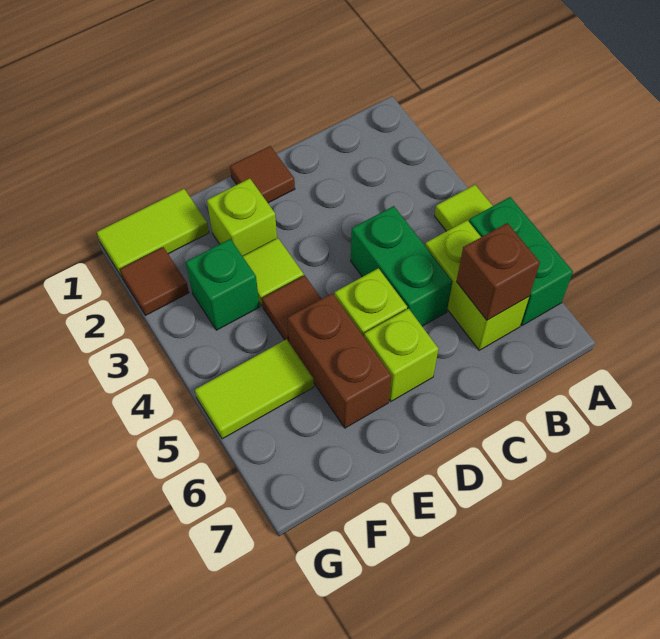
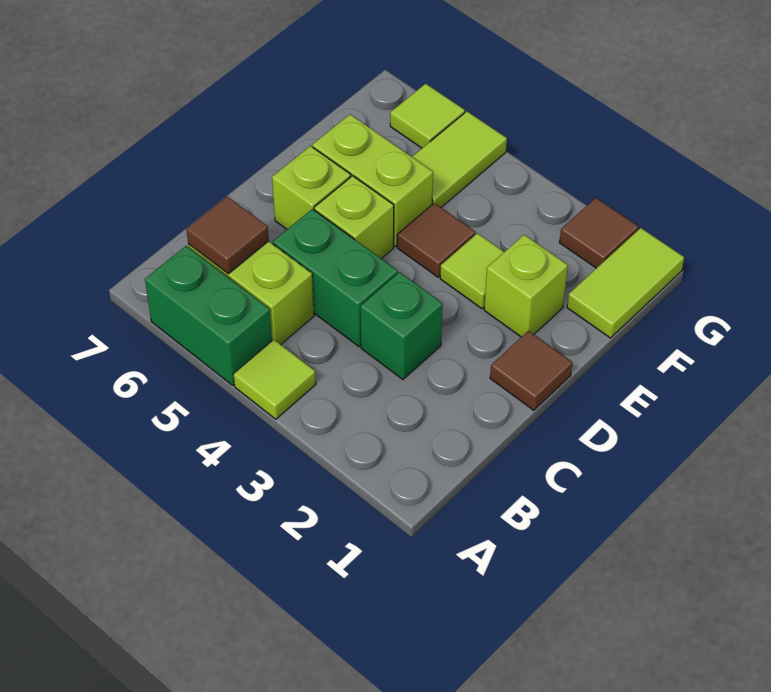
brown brick B6 level 2 -> brown tile B6 level 2
brown brick E5:E6 level 1 -> lime brick E5:E6 level 1
green brick F3 level 1 -> green brick C3 level 1
none -> lime tile G6 level 1

